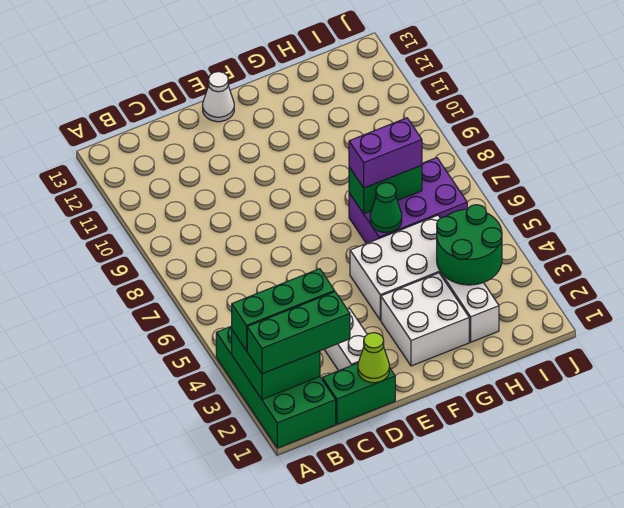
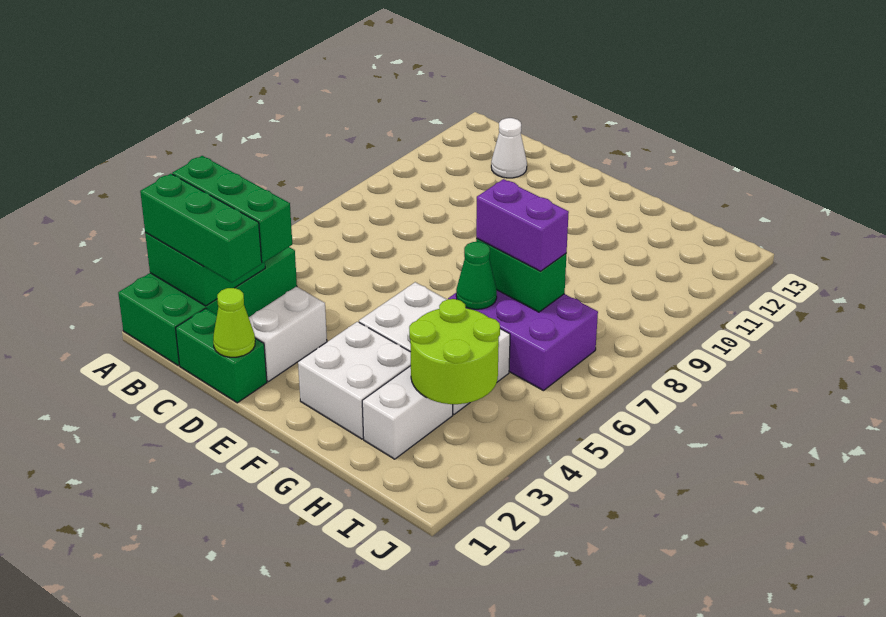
white cone E13 level 1 -> white cone C12 level 1
green round brick H3:I4 level 2 -> lime round brick H3:I4 level 2

